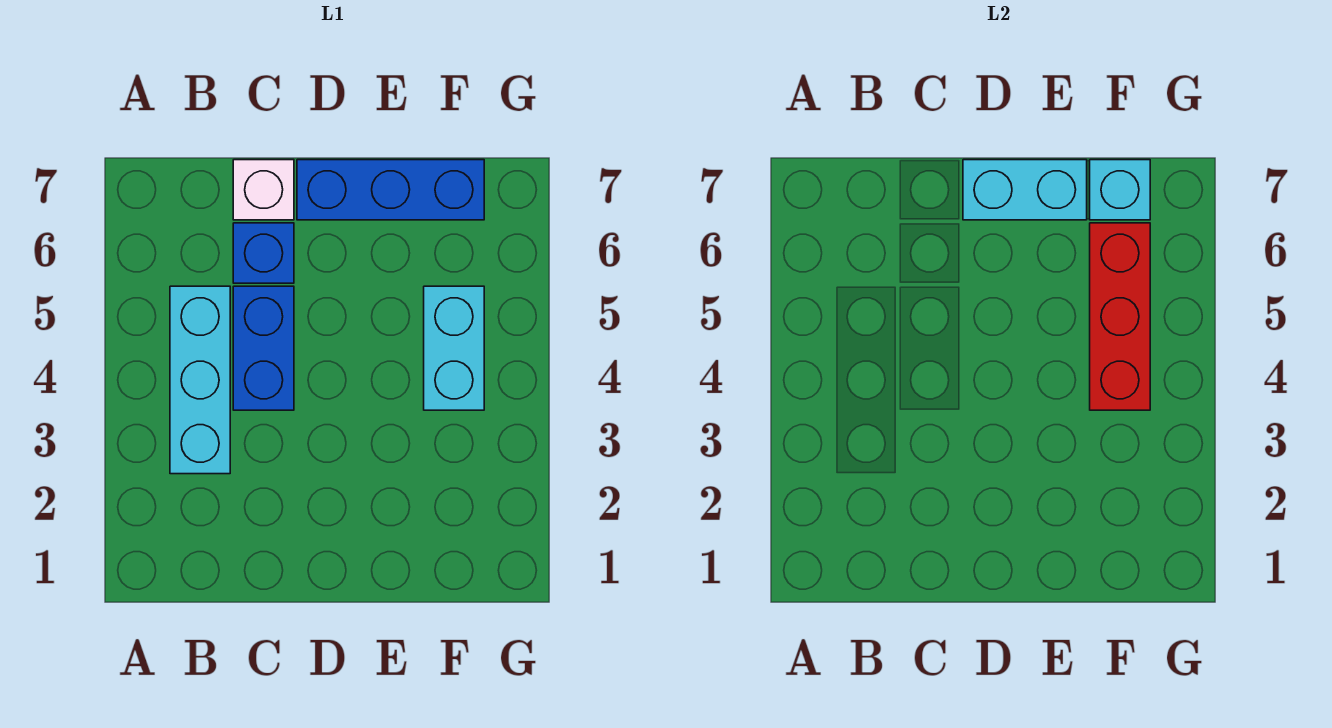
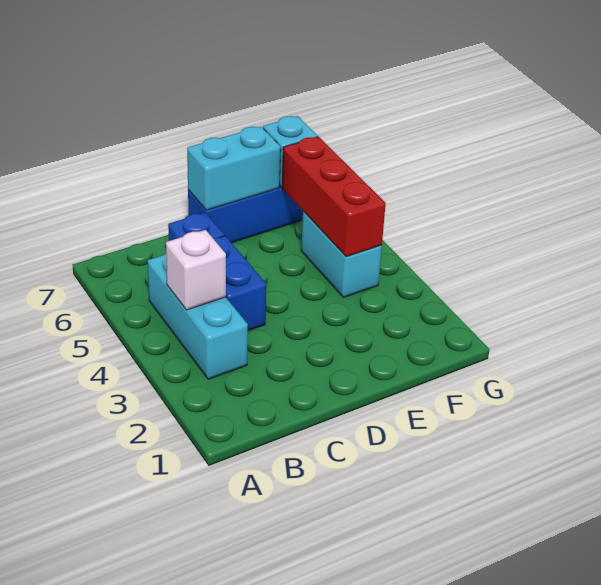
white brick C7 level 1 -> white brick B4 level 2

